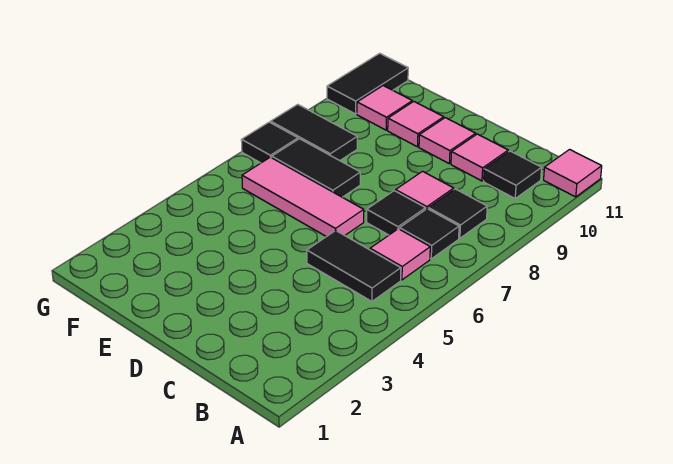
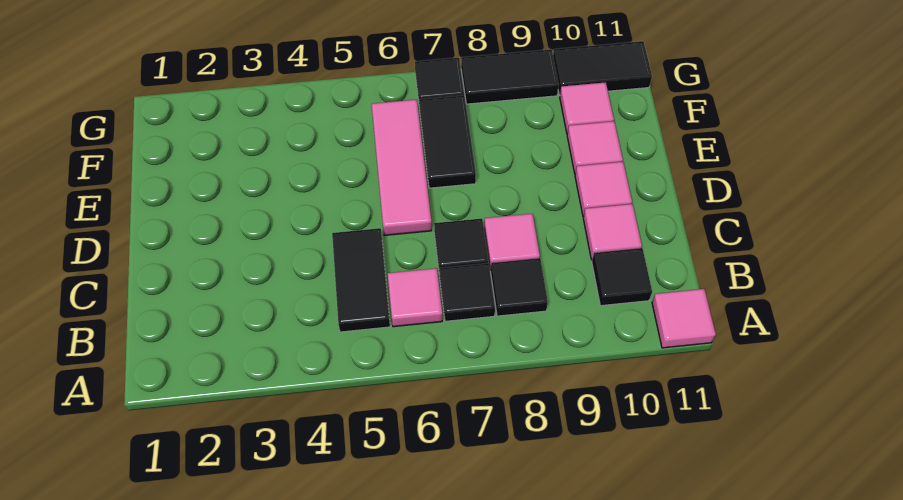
black tile F8:G8 level 1 -> black tile G8:G9 level 1

